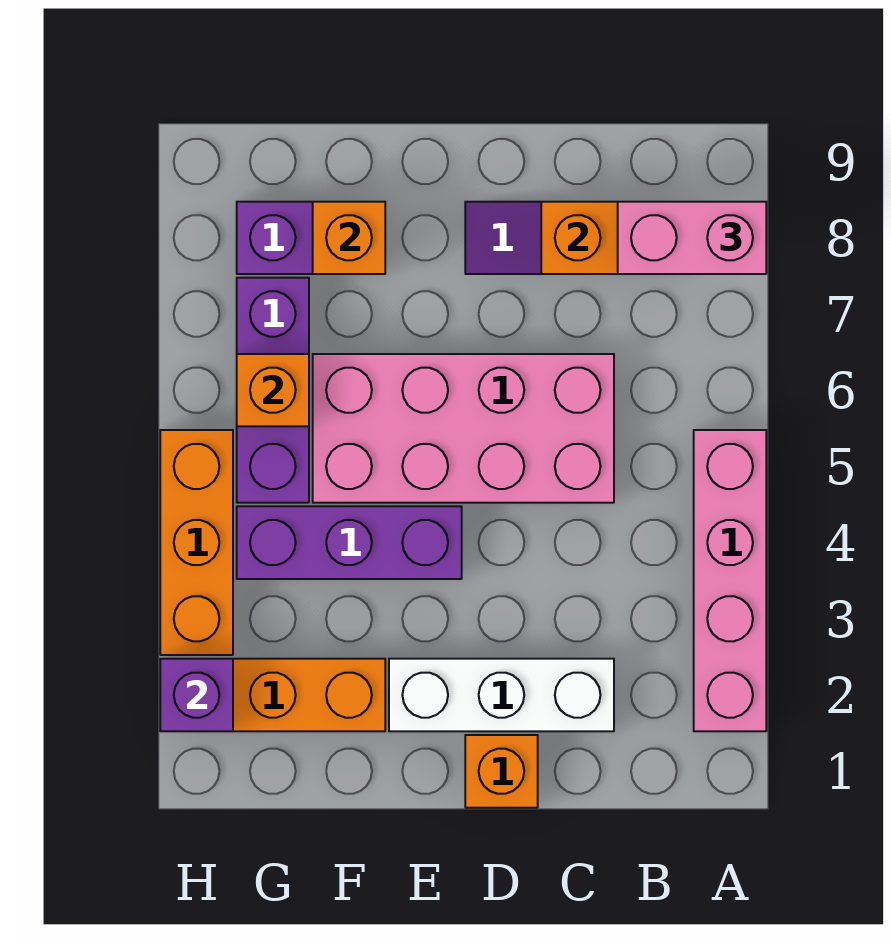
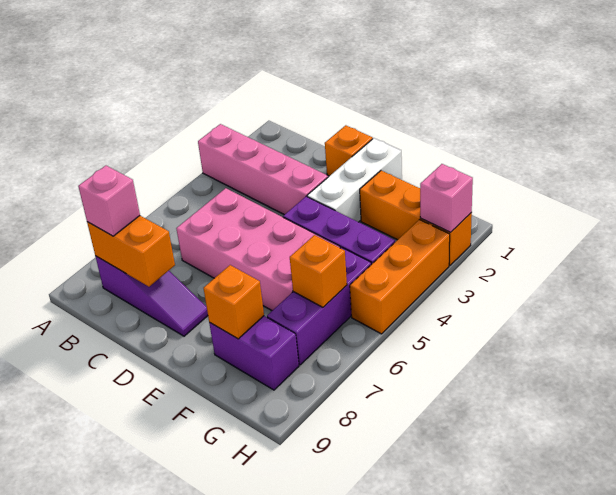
pink brick A2:A5 level 1 -> pink brick A3:D3 level 1
pink brick A8:B8 level 3 -> pink brick B8 level 3
white brick C2:E2 level 1 -> white brick E1:E3 level 1
purple brick H2 level 2 -> pink brick H2 level 2

